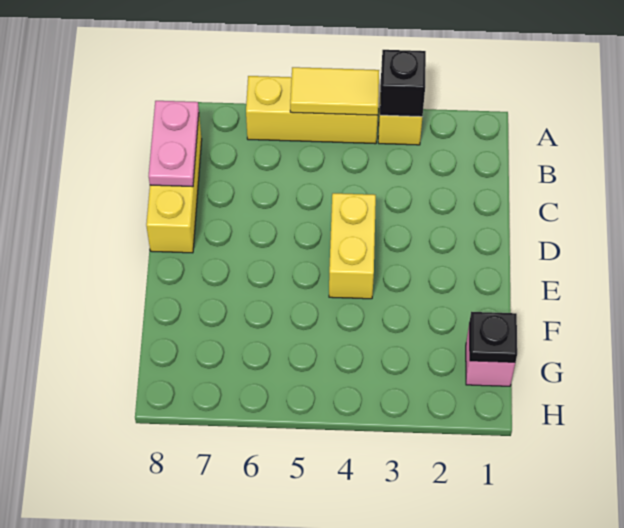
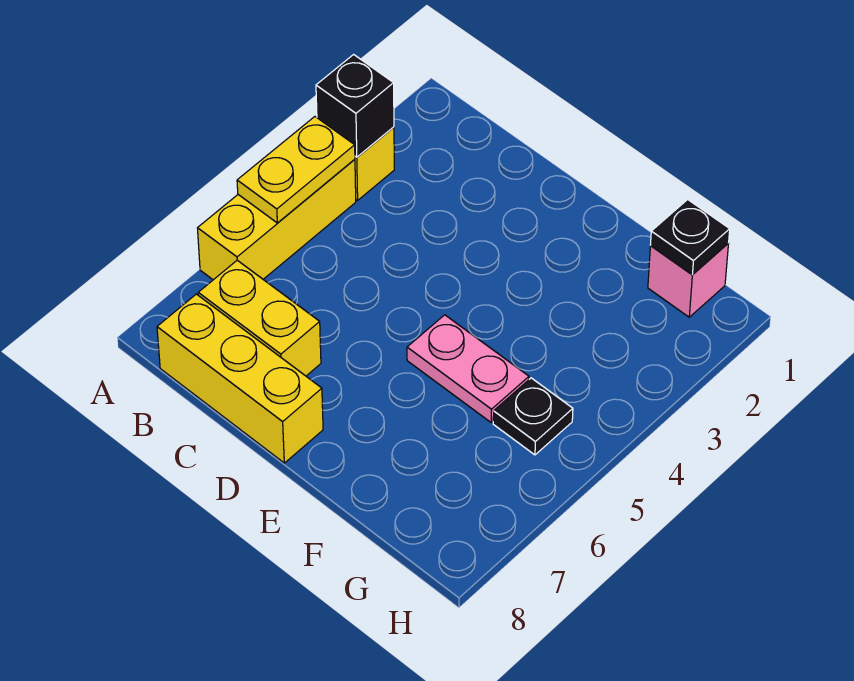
yellow tile A4:A5 level 2 -> yellow plate A4:A5 level 2
pink plate B8:C8 level 2 -> pink plate E5:F5 level 1
yellow brick D4:E4 level 1 -> yellow brick B7:C7 level 1
none -> black plate G5 level 1

